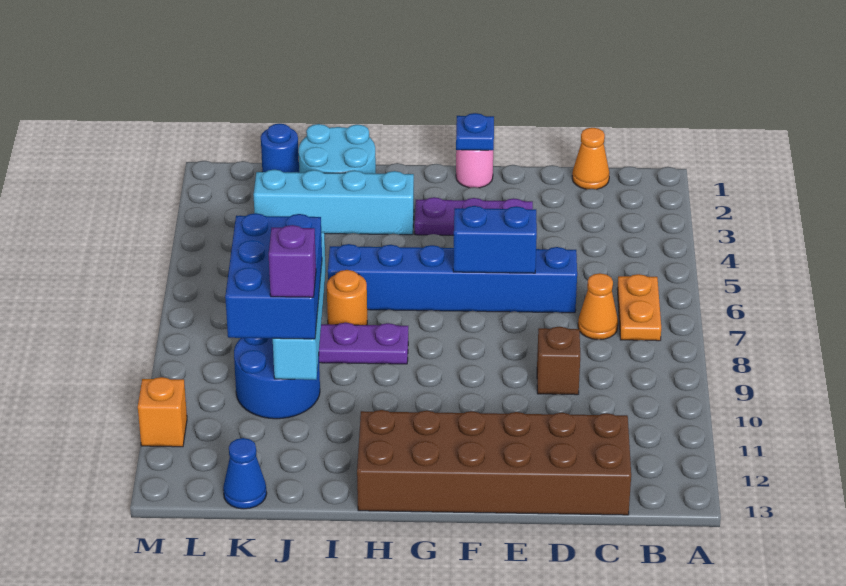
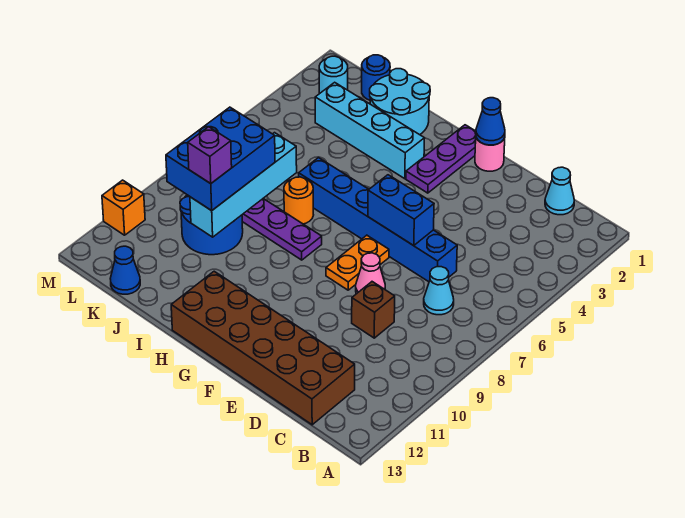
orange plate B6:B7 level 1 -> orange plate F7:F8 level 1
orange cone C1 level 1 -> cyan cone C1 level 1
orange cone C7 level 1 -> cyan cone C7 level 1
purple plate E3:G3 level 1 -> purple plate G1:G3 level 1
none -> pink cone E8 level 1
blue plate F1 level 2 -> blue cone F1 level 2
none -> cyan round brick L2 level 1

